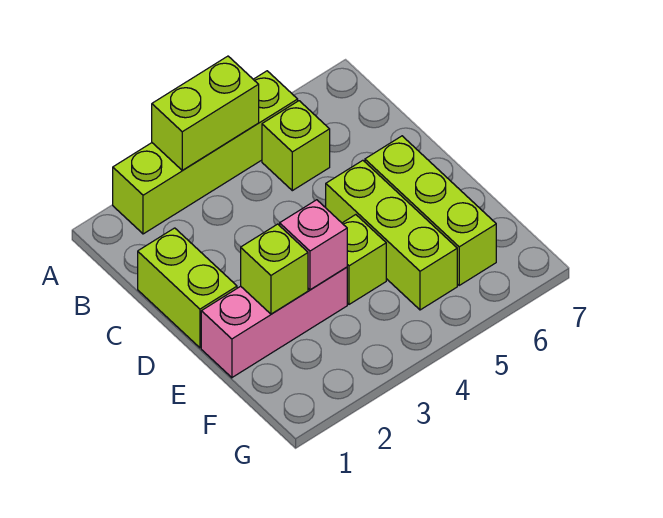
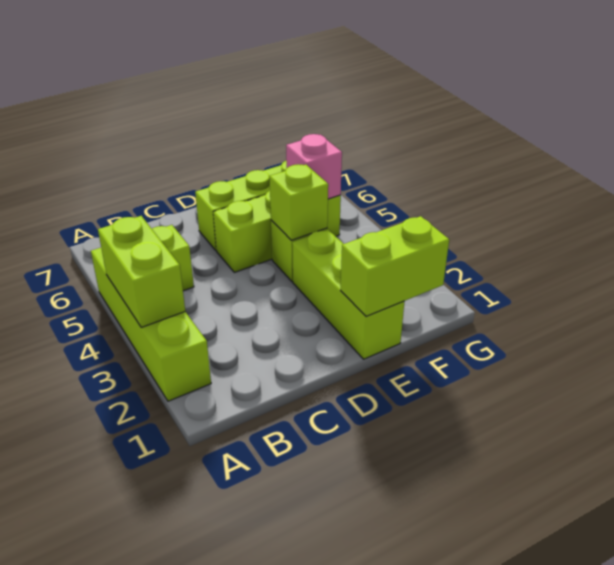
lime brick C1:D1 level 1 -> lime brick E1:F1 level 2
pink brick E1:E3 level 1 -> lime brick E1:E3 level 1
lime brick E2 level 2 -> lime brick E4 level 2
pink brick E3 level 2 -> pink brick F5 level 2

